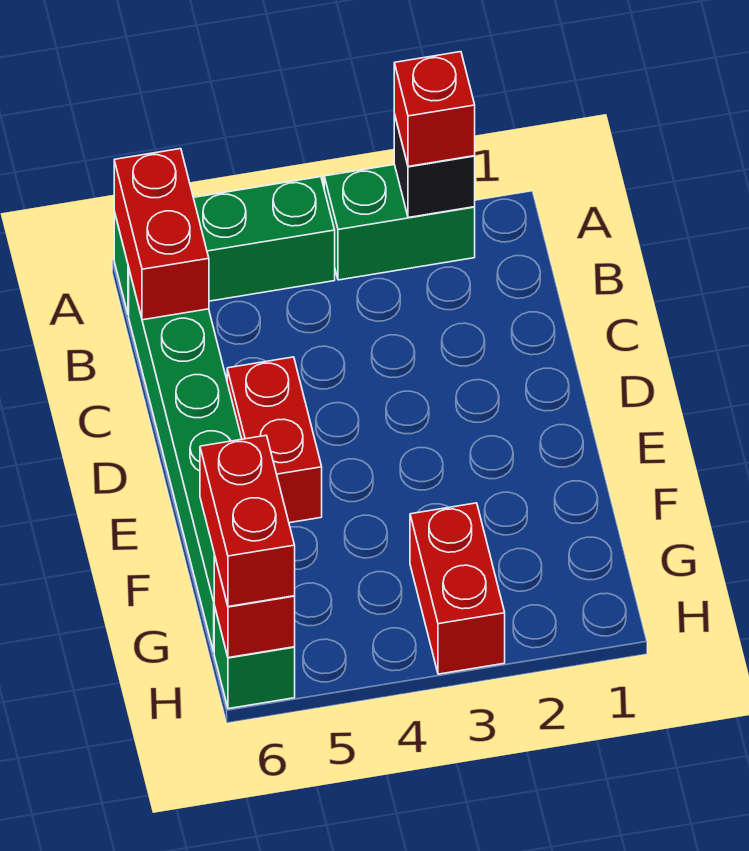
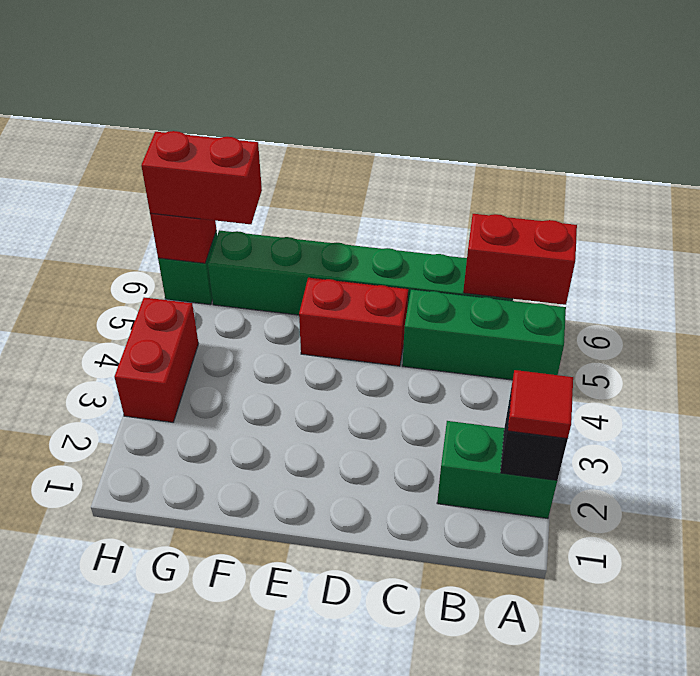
green brick A2:A3 level 1 -> green brick A2:B2 level 1
red brick A2 level 3 -> red tile A2 level 3
green brick A4:A6 level 1 -> green brick A5:C5 level 1
red brick G3:H3 level 1 -> red brick H3:H4 level 1

